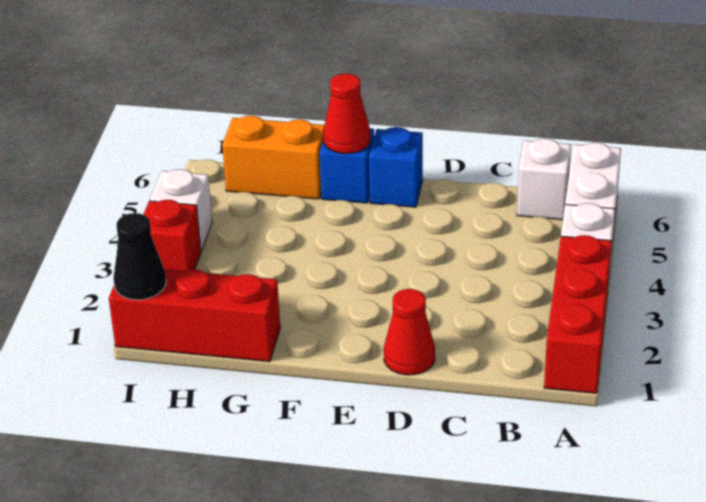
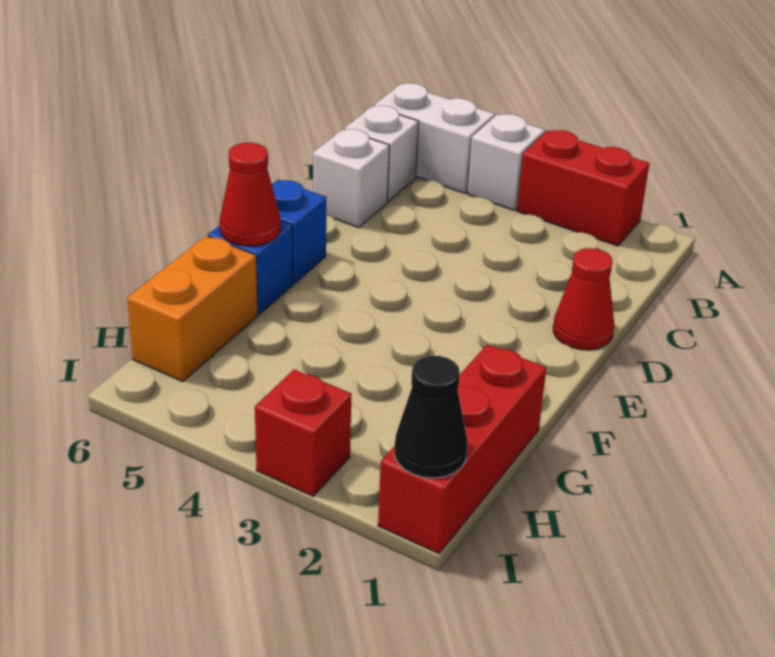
red brick A1:A3 level 1 -> red brick A2:A3 level 1
white brick I4 level 1 -> white brick C6 level 1

